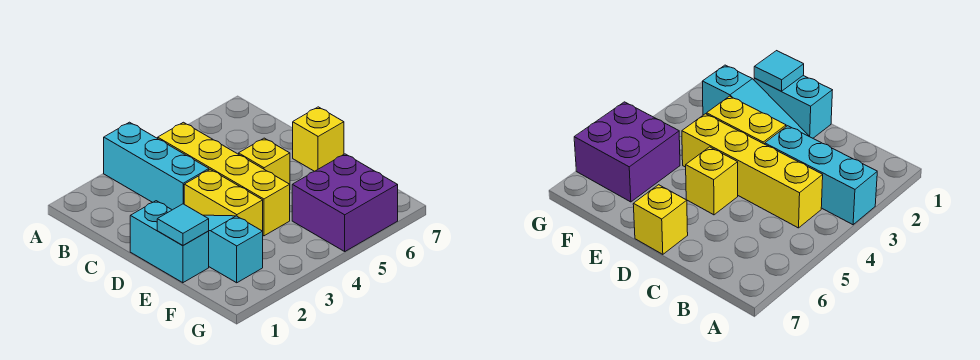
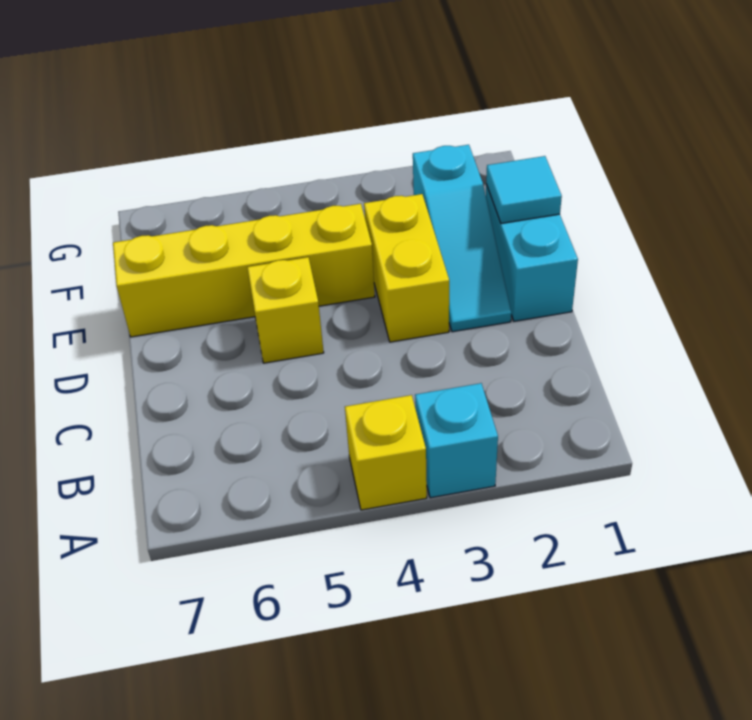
cyan brick A3:C3 level 1 -> cyan brick A3 level 1
yellow brick B4:E4 level 1 -> yellow brick E4:E7 level 1
yellow brick D7 level 1 -> yellow brick A4 level 1
purple brick F5:G6 level 1 -> none

